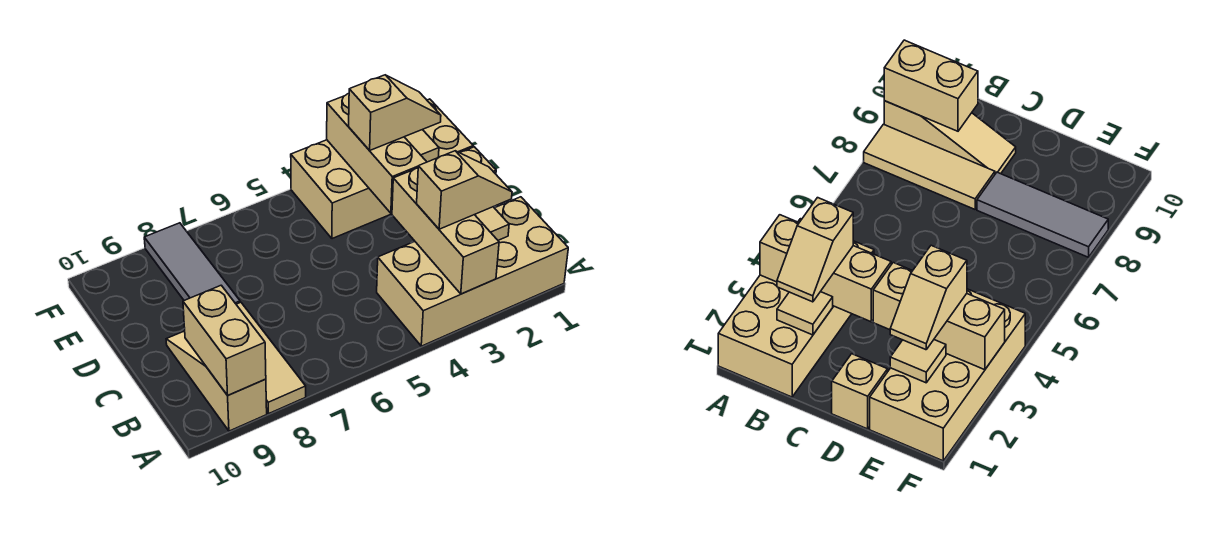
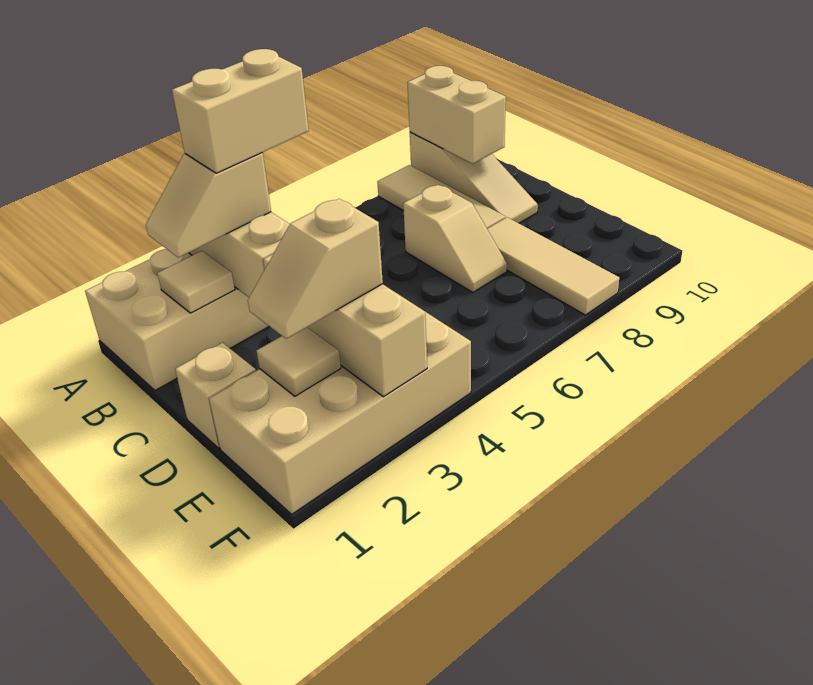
none -> tan brick B3:B4 level 4
none -> tan slope C7:D7 level 1 top C
grey tile D8:F8 level 1 -> tan tile D8:F8 level 1

